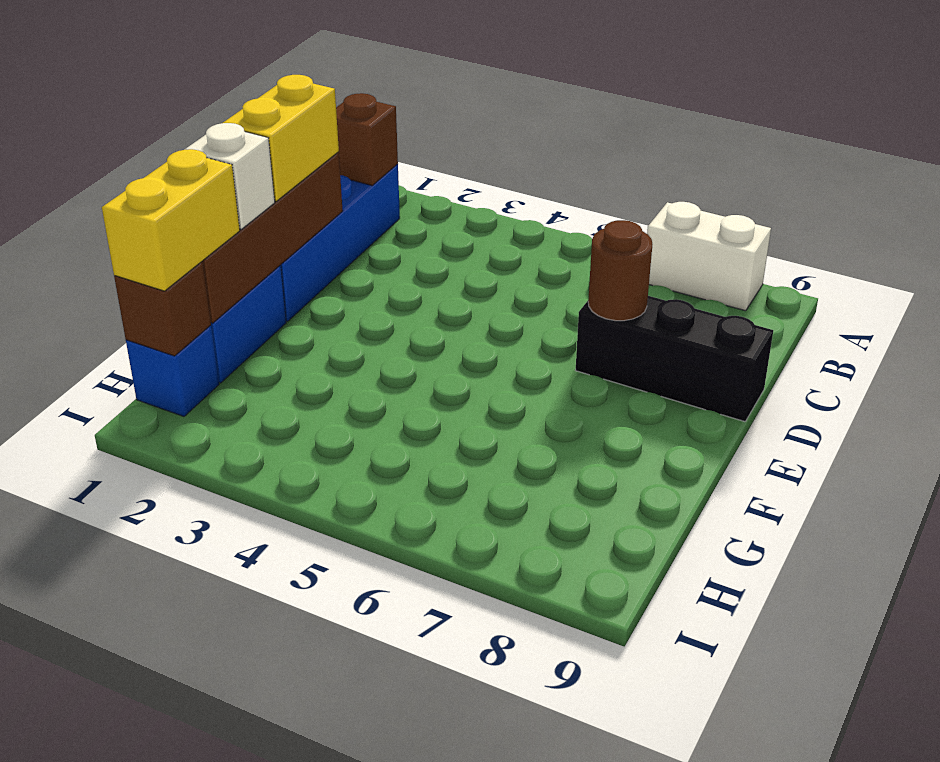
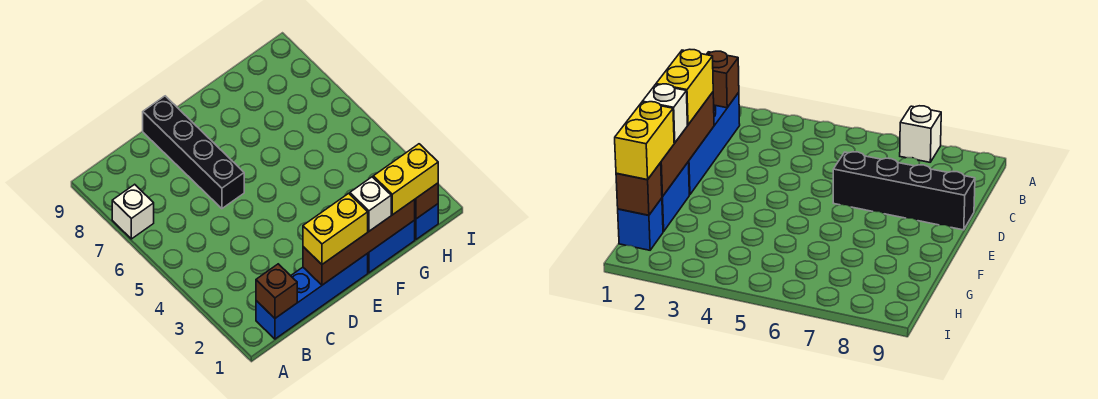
white brick A7:A8 level 1 -> white brick A7 level 1
black brick D7:D9 level 1 -> black brick D6:D9 level 1
brown round brick D7 level 2 -> none

